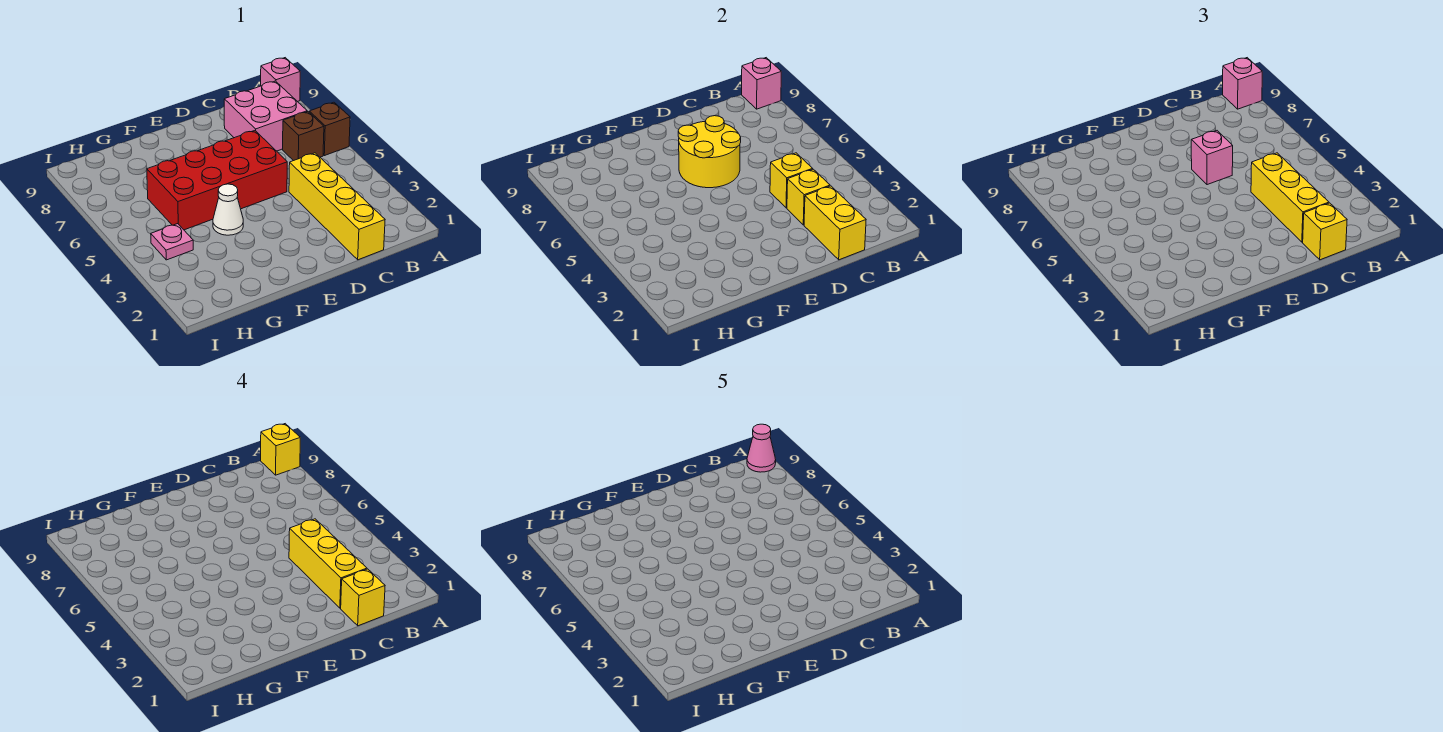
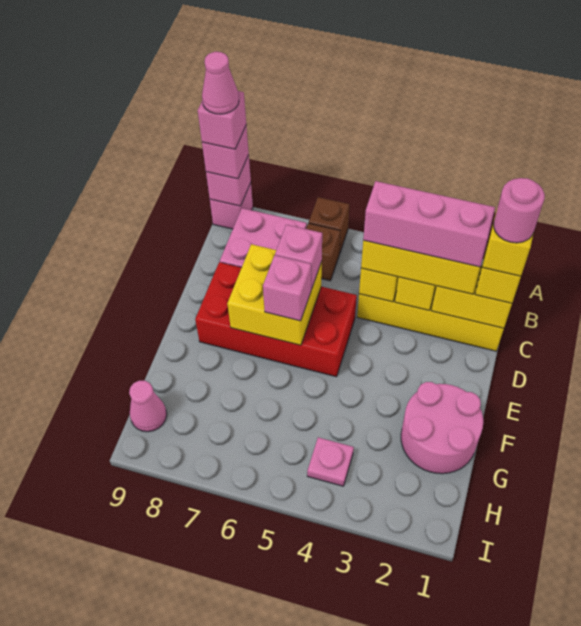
yellow brick A9 level 4 -> pink brick A9 level 4
none -> pink round brick C1 level 5
yellow brick C2:C4 level 4 -> pink brick C2:C4 level 4
red brick D5:G6 level 1 -> red brick D5:E8 level 1
yellow round brick D6:E7 level 2 -> yellow brick D6:E7 level 2
none -> pink brick E6 level 3
none -> pink round brick F1:G2 level 1
white cone F4 level 1 -> none
none -> pink cone H9 level 1

